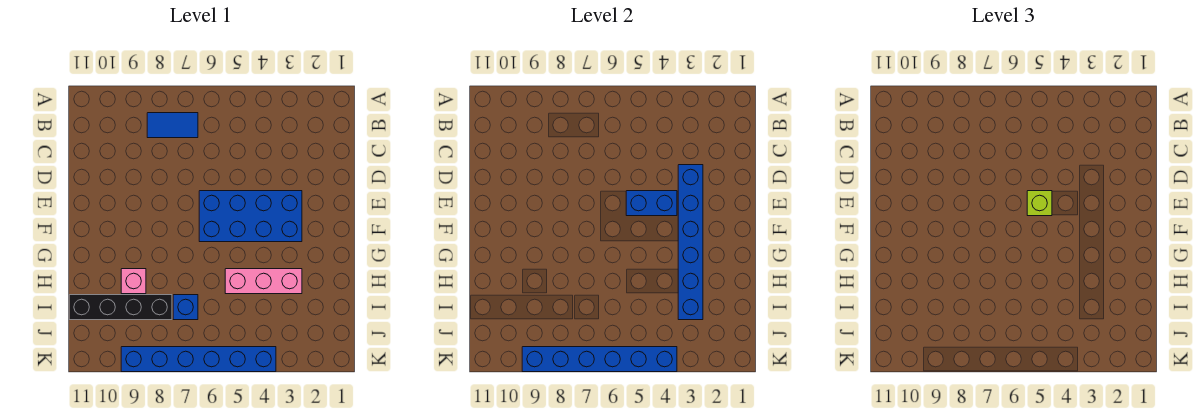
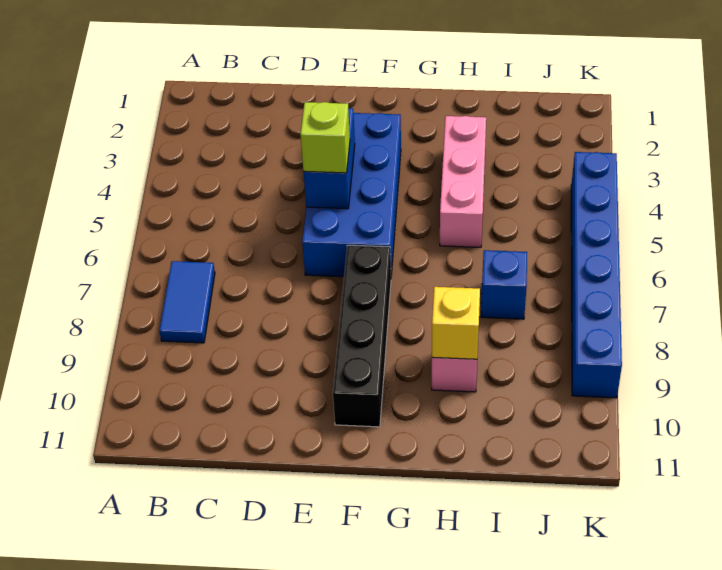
blue brick D3:I3 level 2 -> none
none -> yellow brick H9 level 2
black brick I8:I11 level 1 -> black brick F7:F10 level 1
blue brick K4:K9 level 2 -> none

